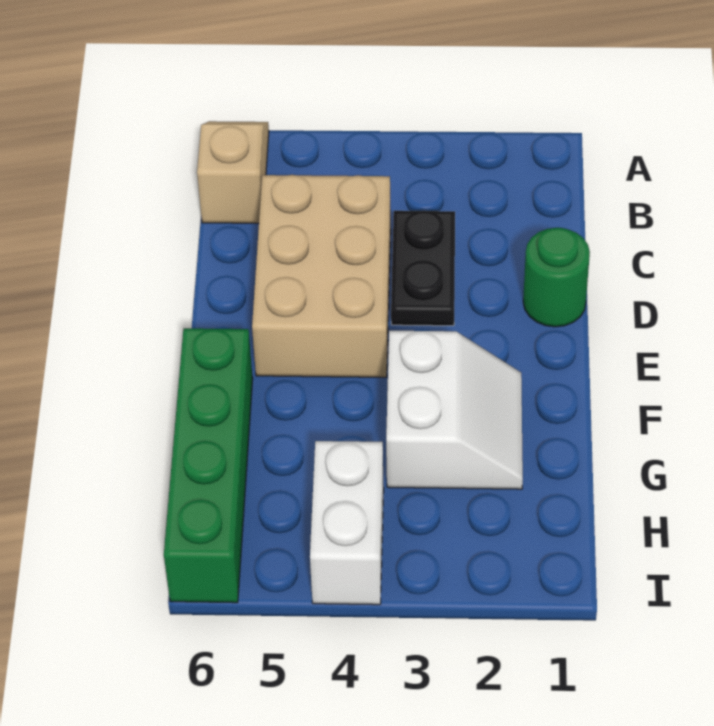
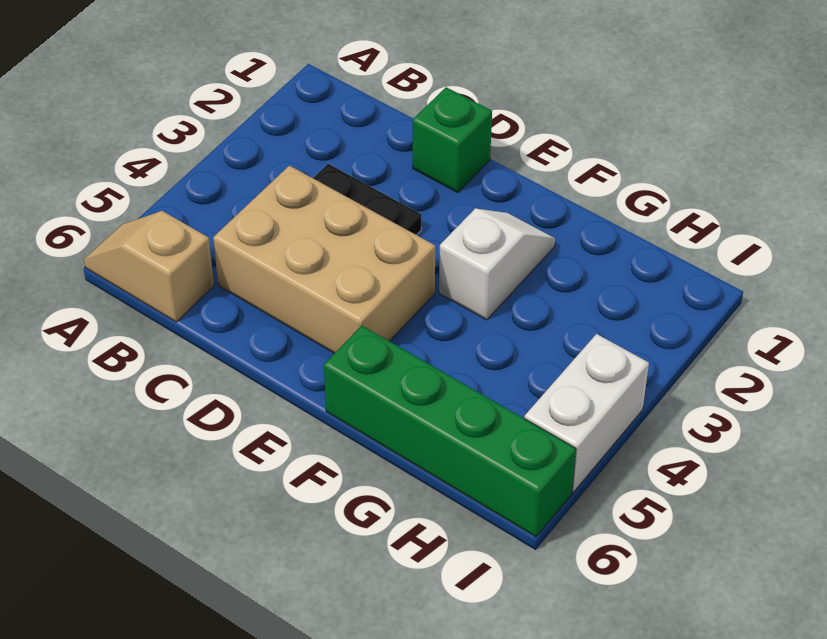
green round brick D1 level 1 -> green brick D1 level 1
white slope F2:G3 level 1 top 3 -> white slope F2:F3 level 1 top 3
white brick H4:I4 level 1 -> white brick I4:I5 level 1

